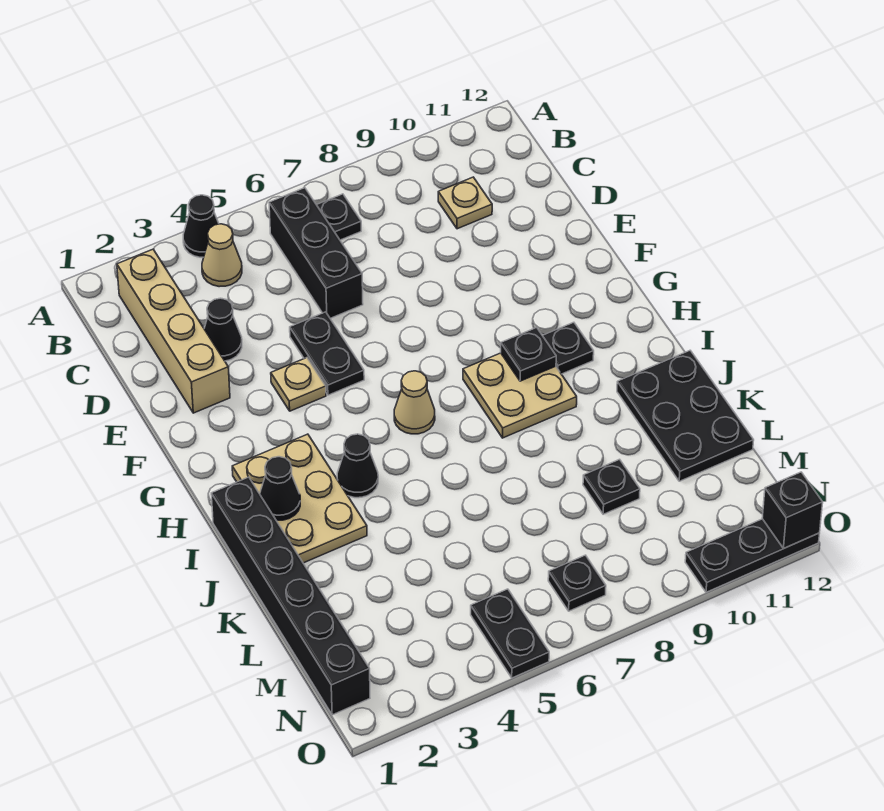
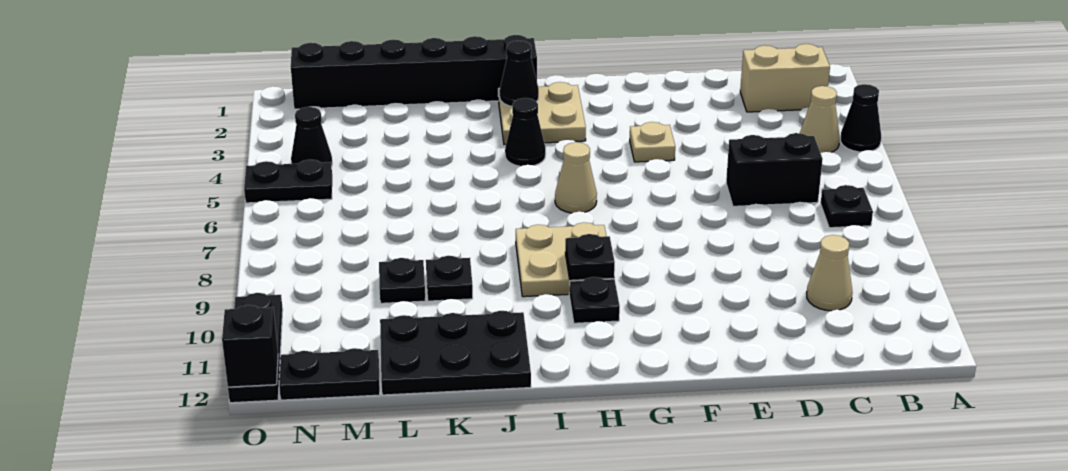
tan brick B2:E2 level 1 -> tan brick B2:C2 level 1
black brick B6:D6 level 1 -> black brick C6:D6 level 1
tan plate C10 level 1 -> tan cone C10 level 1
black cone D3 level 1 -> black cone N4 level 1
black plate E5:F5 level 1 -> black plate M12:N12 level 1
tan plate H2:J3 level 1 -> tan plate H2:I3 level 1
black plate N7 level 1 -> black plate K9 level 1

